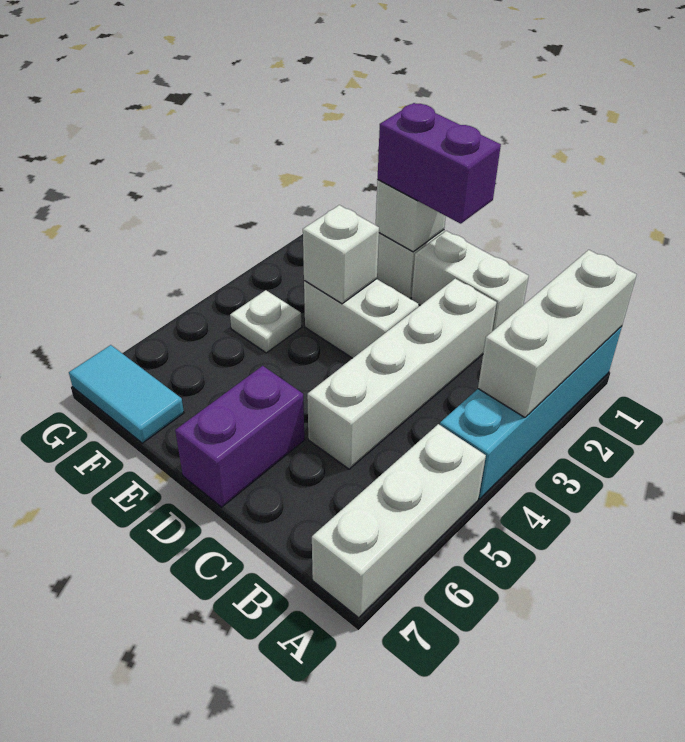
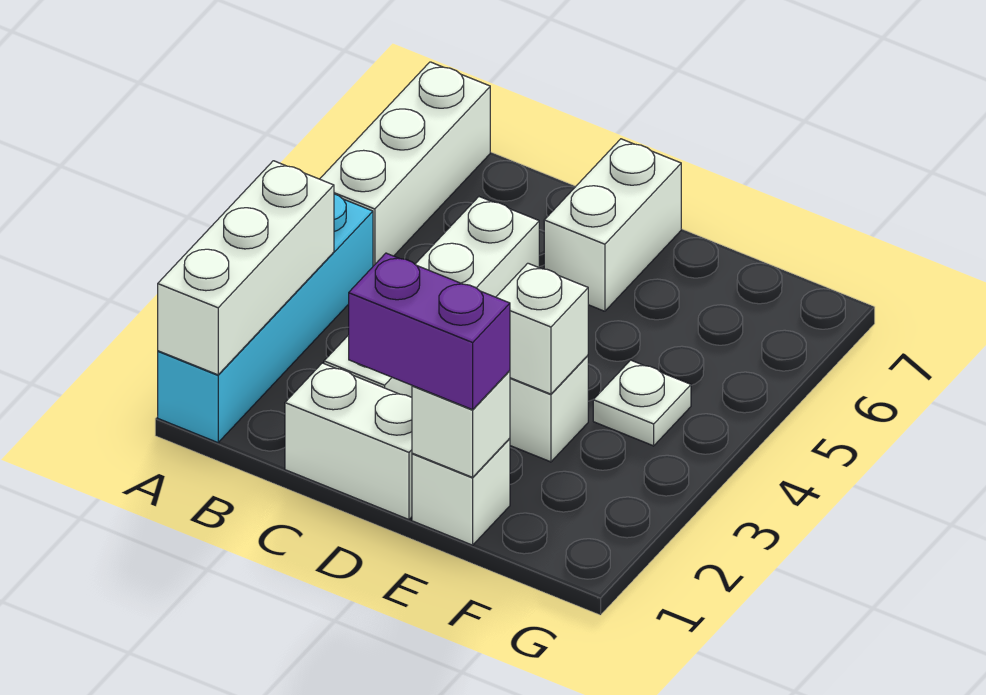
purple brick D6:D7 level 1 -> white brick D6:D7 level 1
cyan tile F7:G7 level 1 -> none

